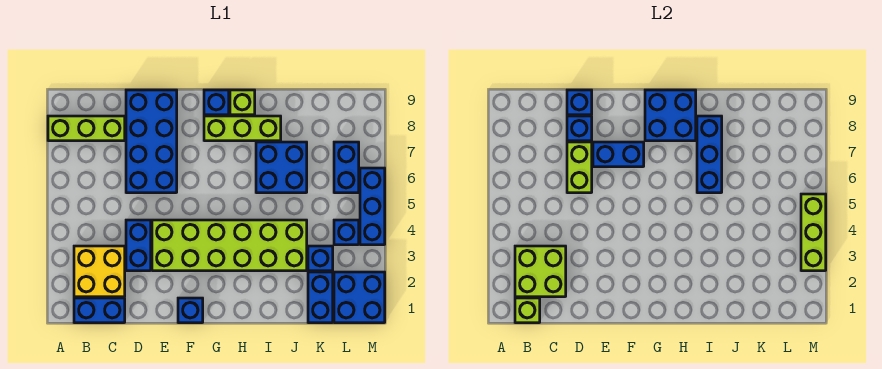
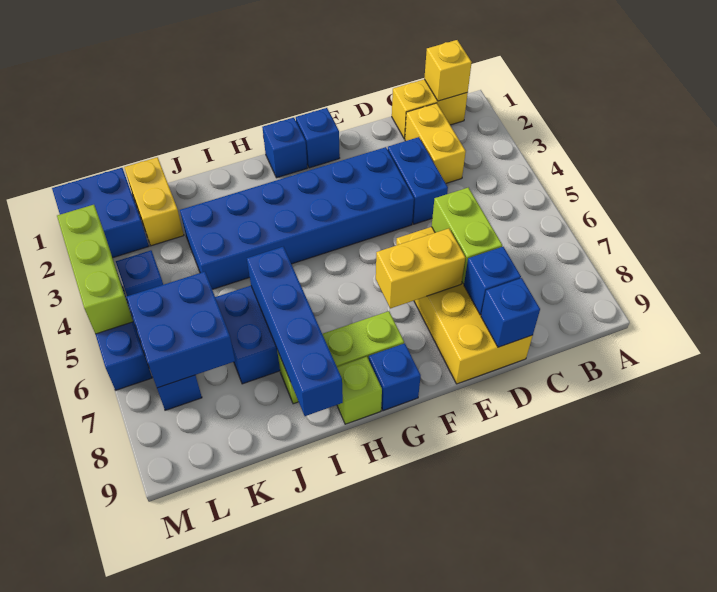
lime brick A8:C8 level 1 -> none
blue brick B1:C1 level 1 -> yellow brick B1:C1 level 1
lime brick B1 level 2 -> yellow brick B1 level 2
yellow brick B2:C3 level 1 -> yellow brick C2:C3 level 1
lime brick B2:C3 level 2 -> none
blue brick D6:E9 level 1 -> yellow brick D6:E9 level 1
lime brick E3:J4 level 1 -> blue brick E3:J4 level 1
blue brick E7:F7 level 2 -> yellow brick E7:F7 level 2
blue brick G8:H9 level 2 -> blue brick K6:L7 level 2
blue brick I6:I8 level 2 -> blue brick I6:I9 level 2
blue brick K1:K2 level 1 -> yellow brick K1:K2 level 1
blue brick K3 level 1 -> blue brick G1 level 1

